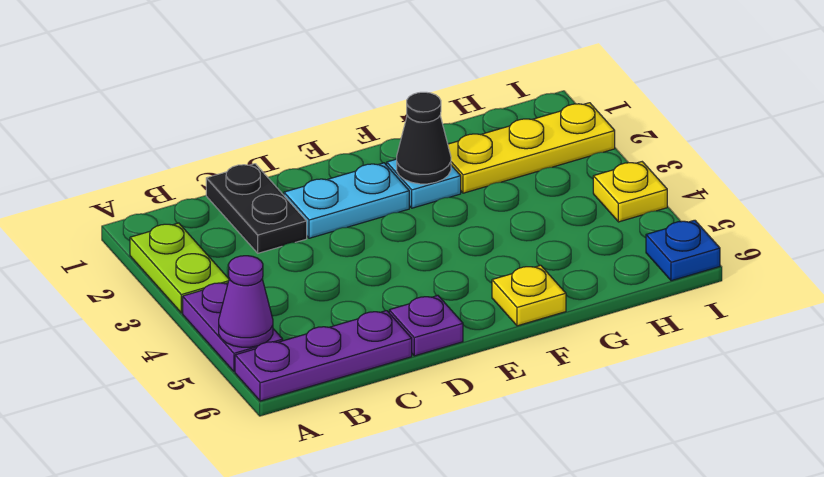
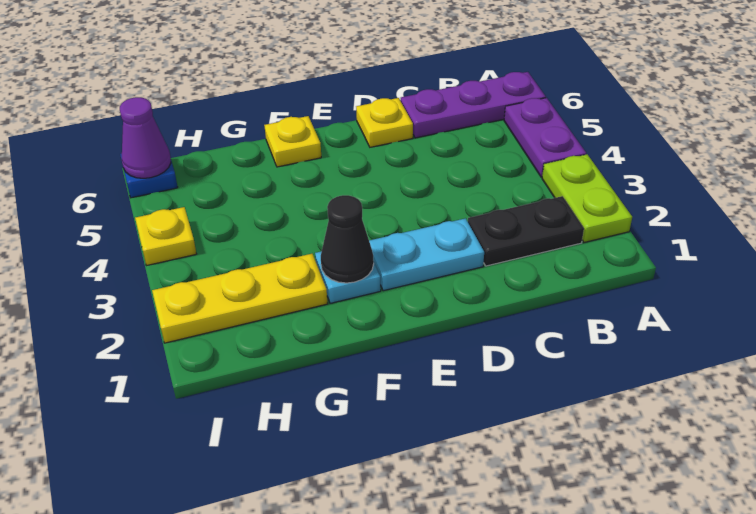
purple cone A5 level 2 -> purple cone I6 level 2
black plate C1:C2 level 1 -> black plate B2:C2 level 1
purple plate D6 level 1 -> yellow plate D6 level 1

